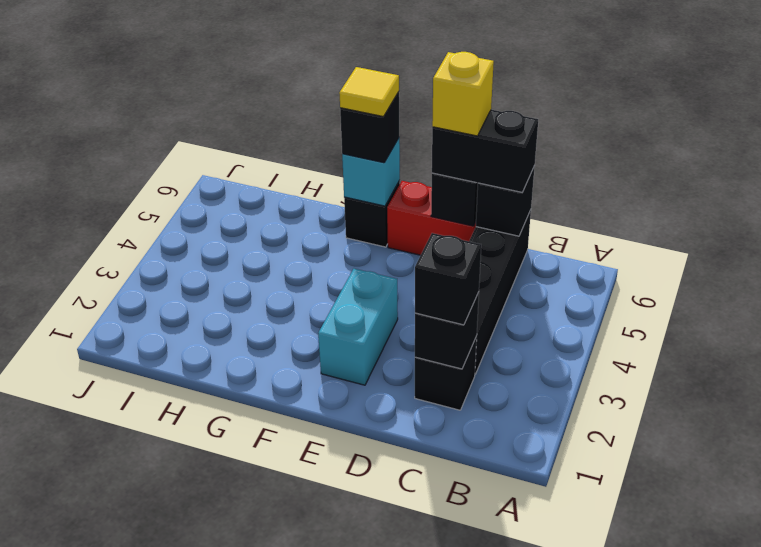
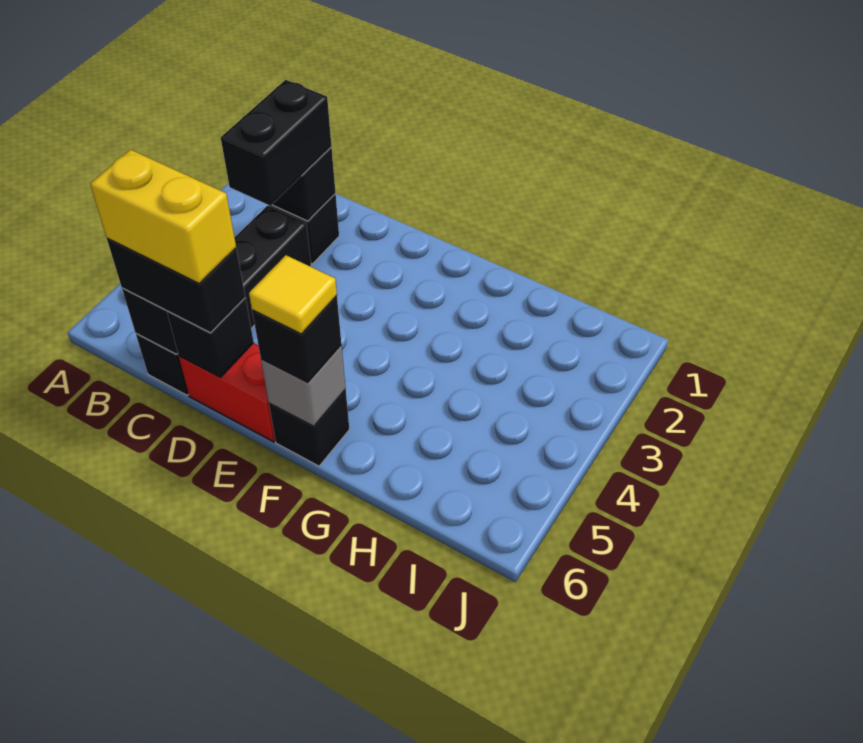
black brick C2 level 3 -> black brick C2:C3 level 3
yellow brick D6 level 4 -> yellow brick C6:D6 level 4
cyan brick E2:E3 level 1 -> none
cyan brick F6 level 2 -> grey brick F6 level 2

